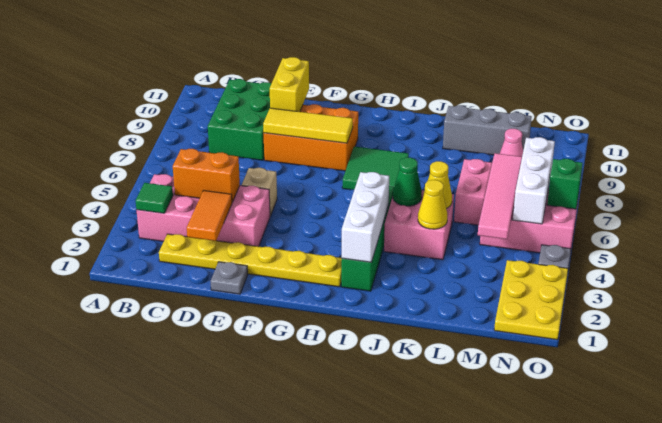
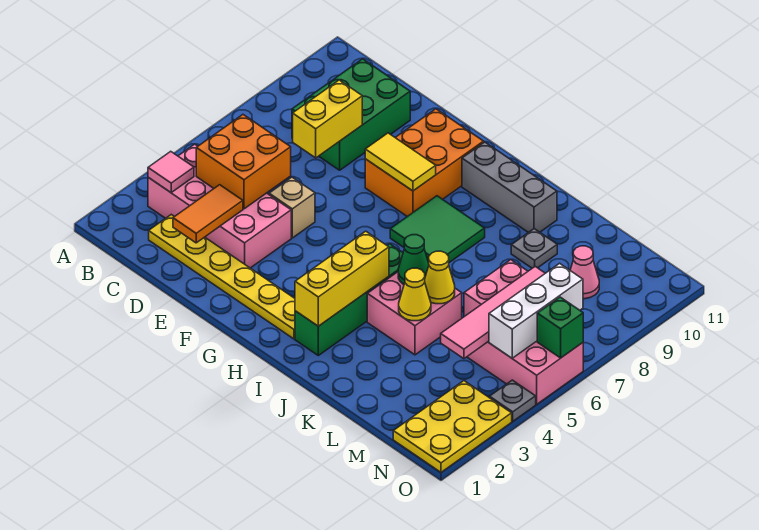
green tile B3 level 2 -> pink tile B3 level 2
orange brick C4:D4 level 2 -> orange brick C4:D5 level 2
grey plate E1 level 1 -> grey plate K9 level 1
orange brick E8:G9 level 1 -> orange brick F8:G10 level 1
yellow tile E8:G8 level 2 -> yellow tile F8:G8 level 2
yellow brick E9:E10 level 2 -> yellow brick D7:D8 level 2
white brick I2:I4 level 2 -> yellow brick I2:I4 level 2
grey brick K10:M10 level 1 -> grey brick H10:J10 level 1

